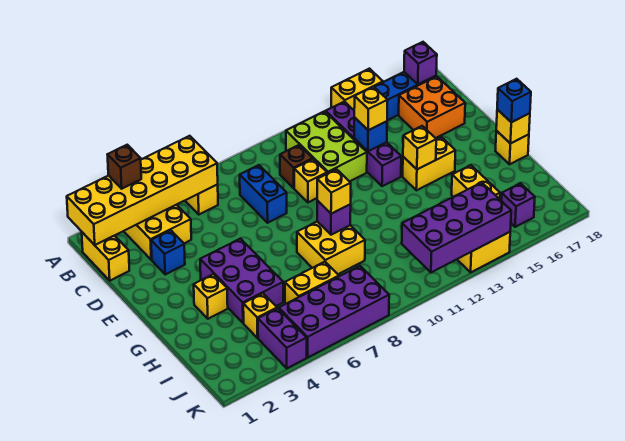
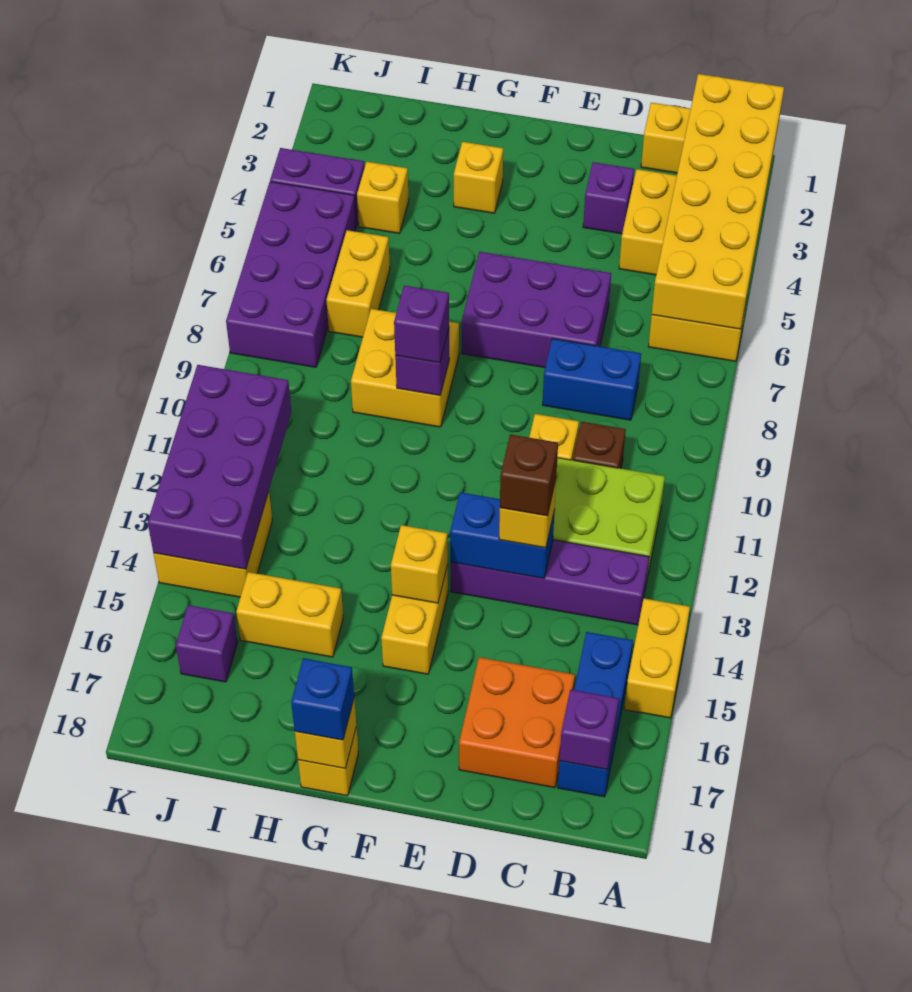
brown brick A3 level 3 -> brown brick D13 level 4
blue brick D3 level 1 -> purple brick D3 level 1
blue brick D13 level 2 -> blue brick D13:E13 level 2
purple brick F4:H5 level 1 -> purple brick D6:F7 level 1
yellow brick G9 level 3 -> purple brick G9 level 3

